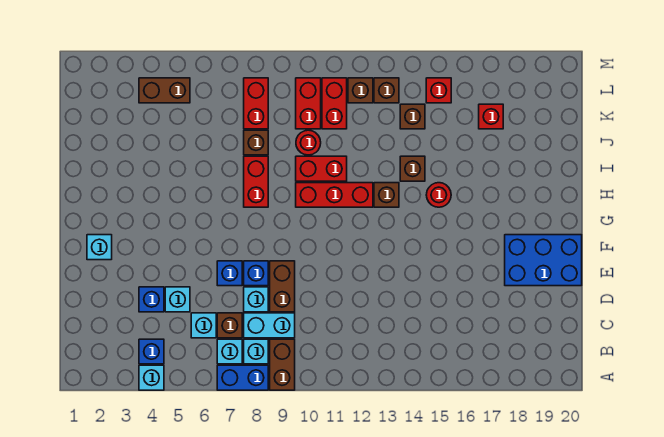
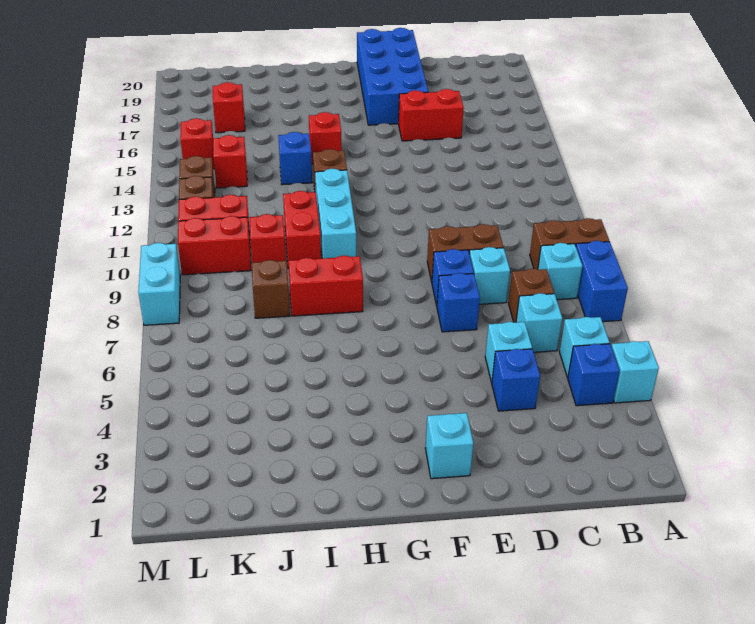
cyan brick B7 level 1 -> cyan brick B5 level 1
cyan brick C8:C9 level 1 -> cyan brick M8:M9 level 1
blue brick E18:F20 level 1 -> blue brick E17:F20 level 1
red brick H10:H12 level 1 -> cyan brick H10:H12 level 1
red round brick H15 level 1 -> red brick H15 level 1
brown brick I14 level 1 -> blue brick I14 level 1
red round brick J10 level 1 -> red brick J10 level 1
red brick K8:L8 level 1 -> red brick D16:E16 level 1
brown brick K14 level 1 -> red brick K14 level 1
brown brick L4:L5 level 1 -> none

